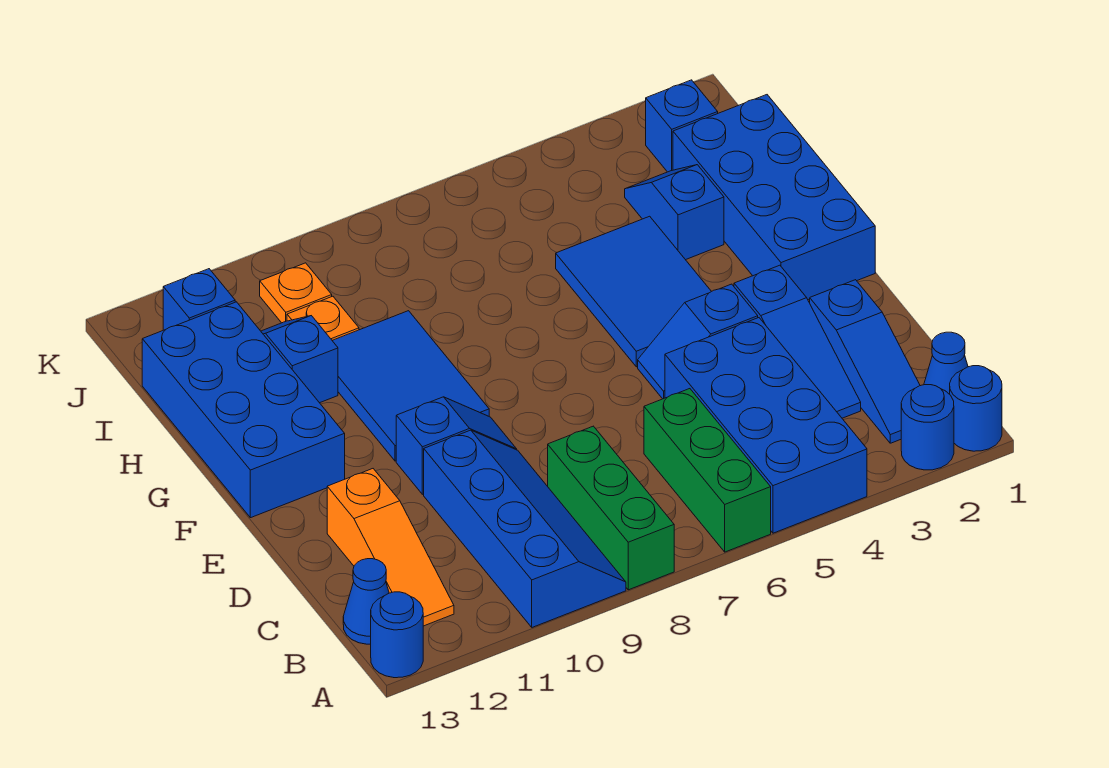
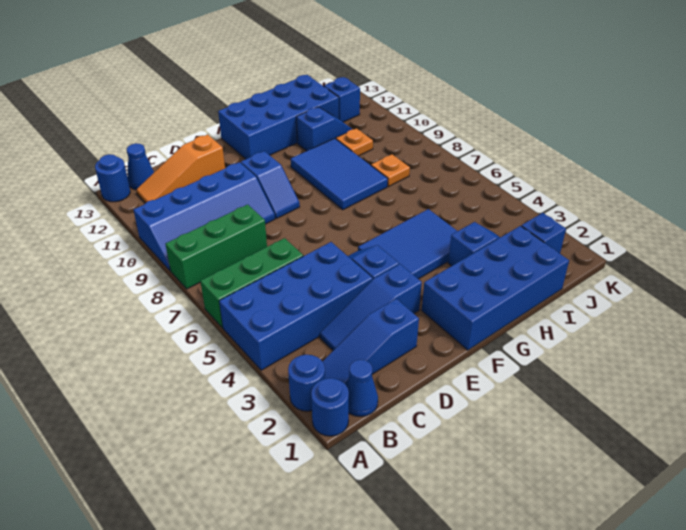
blue tile F9:H10 level 1 -> blue tile G8:H10 level 1
orange plate J10 level 1 -> orange plate I8 level 1

